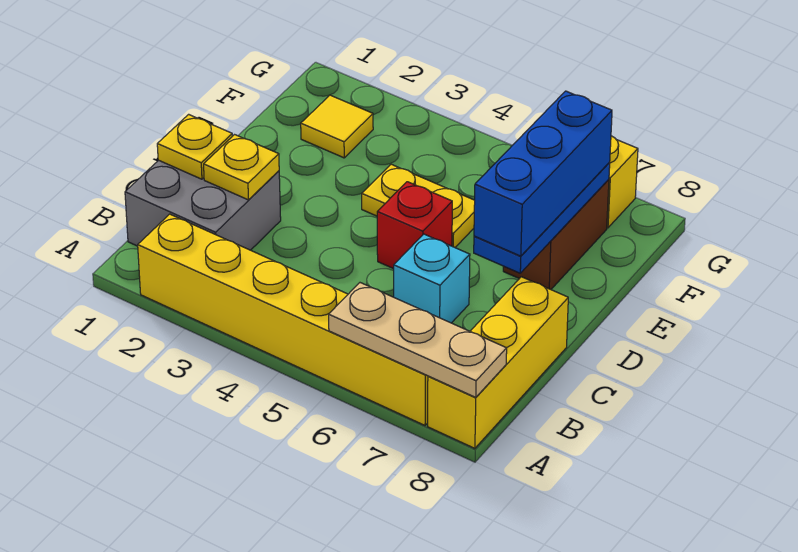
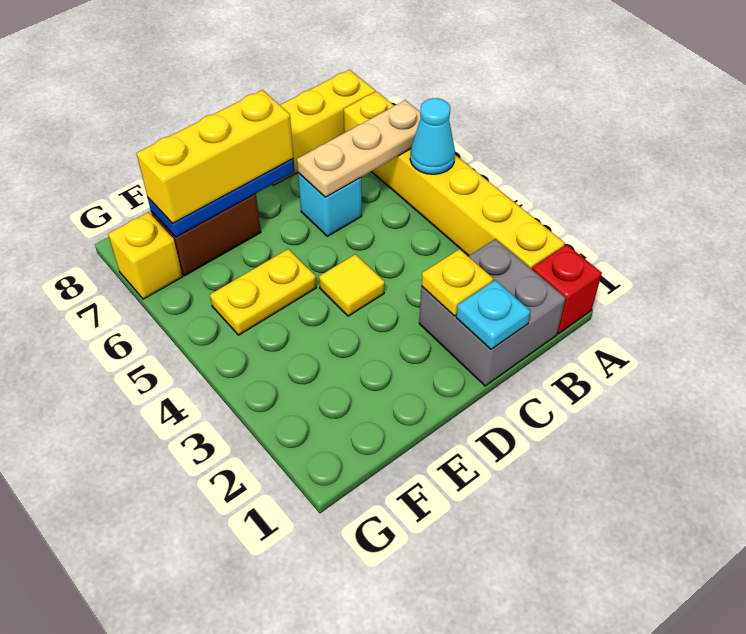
none -> cyan cone A5 level 2
tan plate A6:A8 level 2 -> tan plate A6:C6 level 2
yellow plate C1 level 2 -> cyan plate C1 level 2
red brick D5 level 1 -> red brick A1 level 1
blue brick D7:F7 level 3 -> yellow brick D7:F7 level 3
yellow plate E4:E5 level 1 -> yellow plate E5:F5 level 1
yellow tile F2 level 1 -> yellow tile D4 level 1

